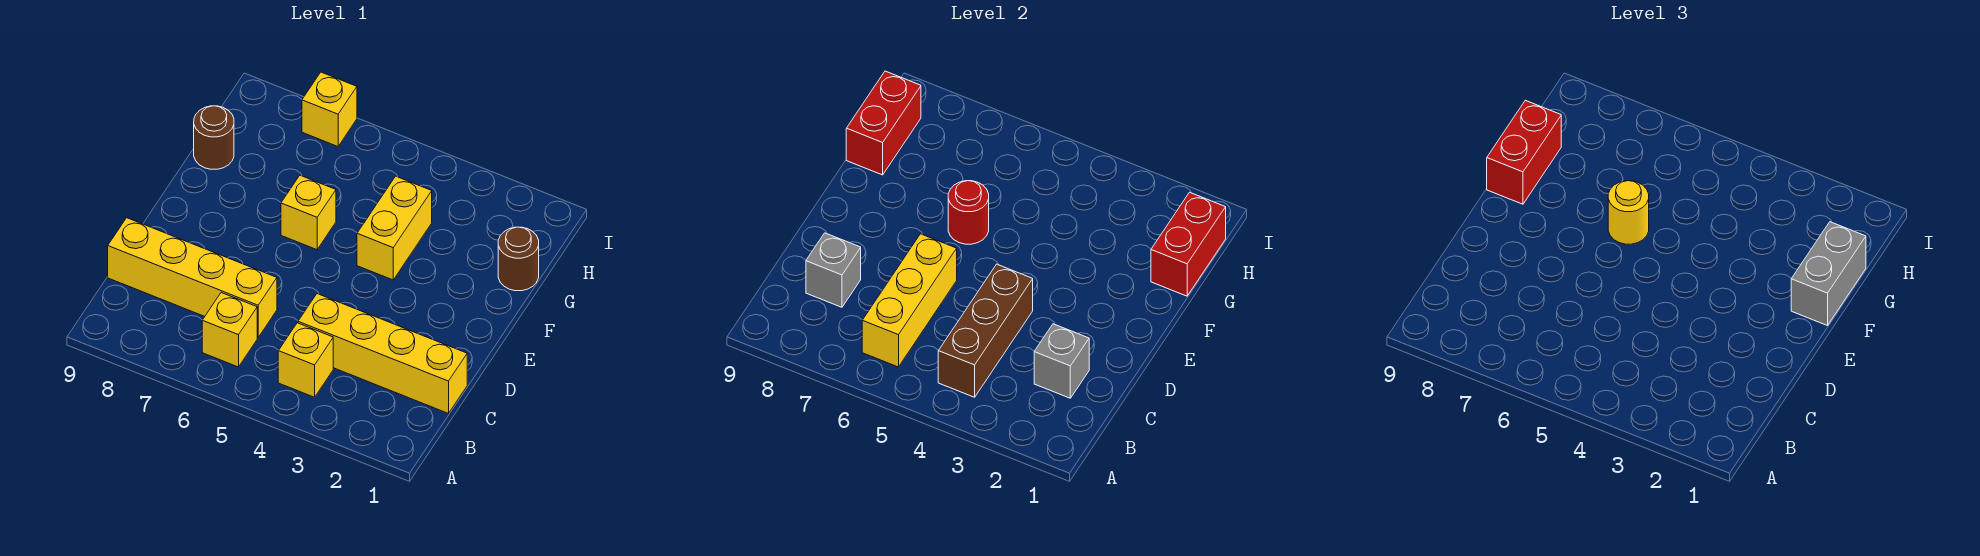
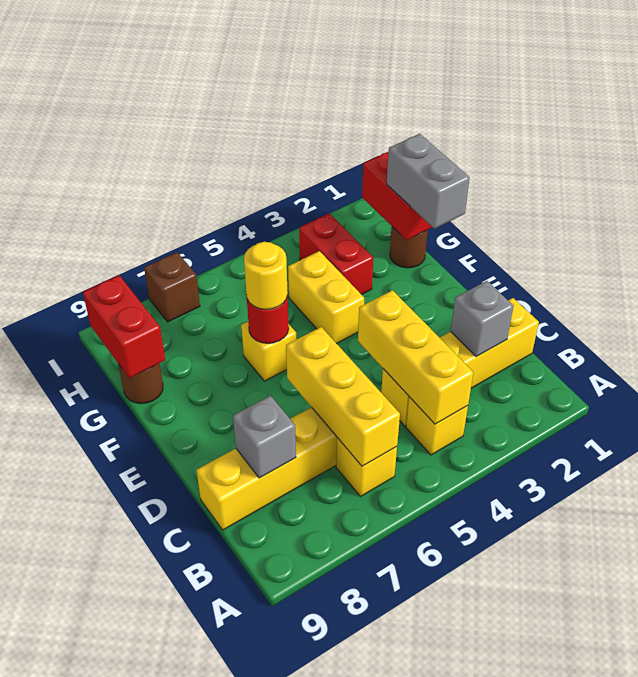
brown brick B4:D4 level 2 -> yellow brick B4:D4 level 2
red brick F9:G9 level 3 -> red brick G3:H3 level 1
yellow brick I7 level 1 -> brown brick I7 level 1

